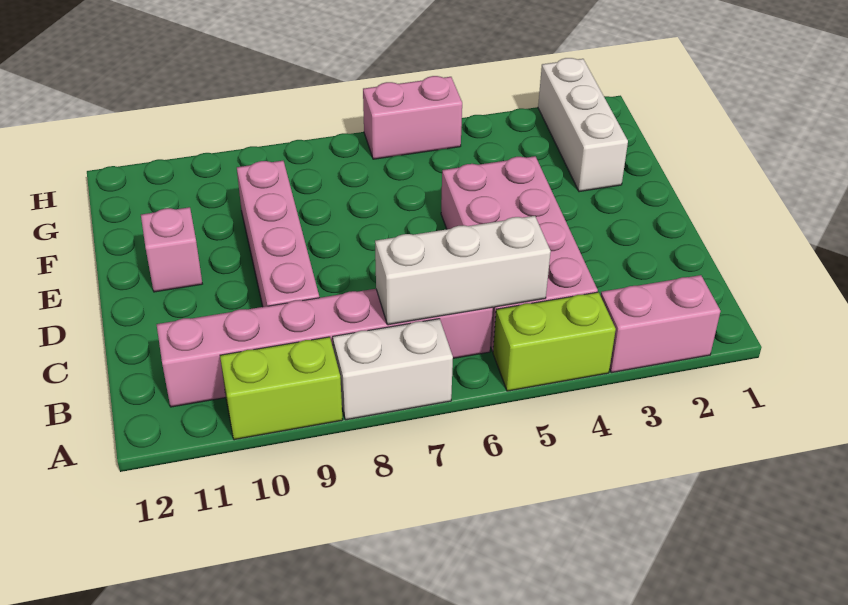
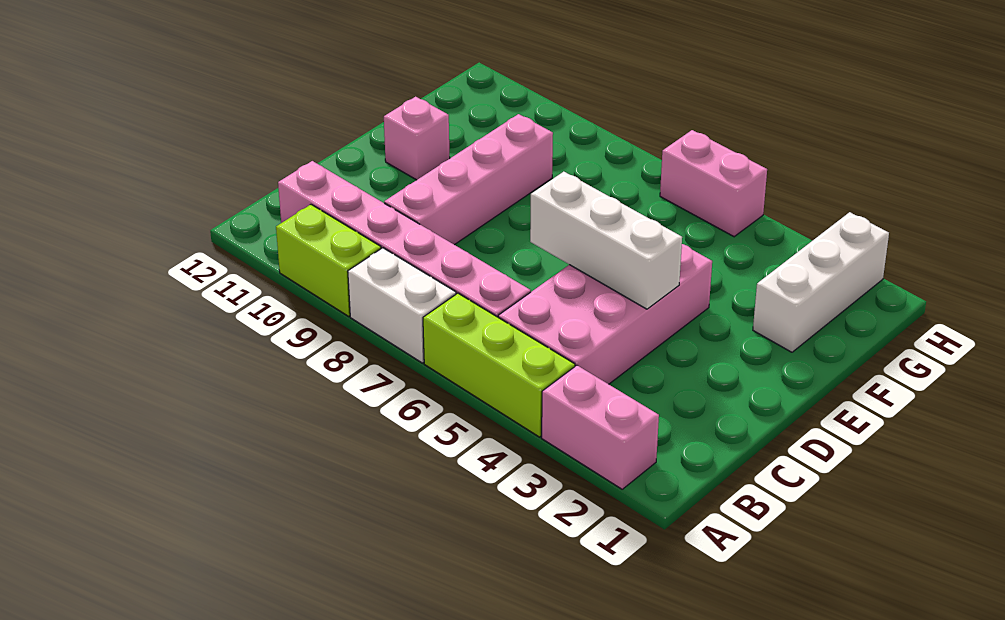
lime brick A4:A5 level 1 -> lime brick A4:A6 level 1
white brick B5:B7 level 2 -> white brick D4:D6 level 2

